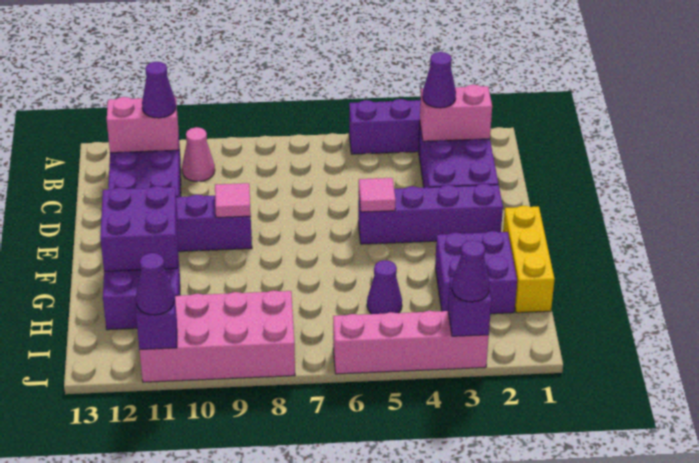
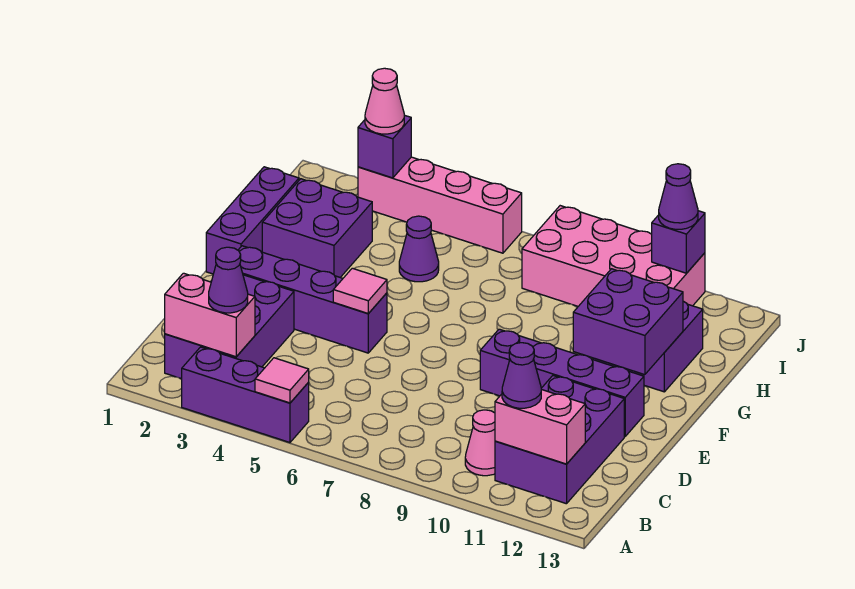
pink tile E9 level 2 -> pink tile A5 level 2
yellow brick F1:H1 level 1 -> purple brick F1:H1 level 1
purple cone J3 level 3 -> pink cone J3 level 3

